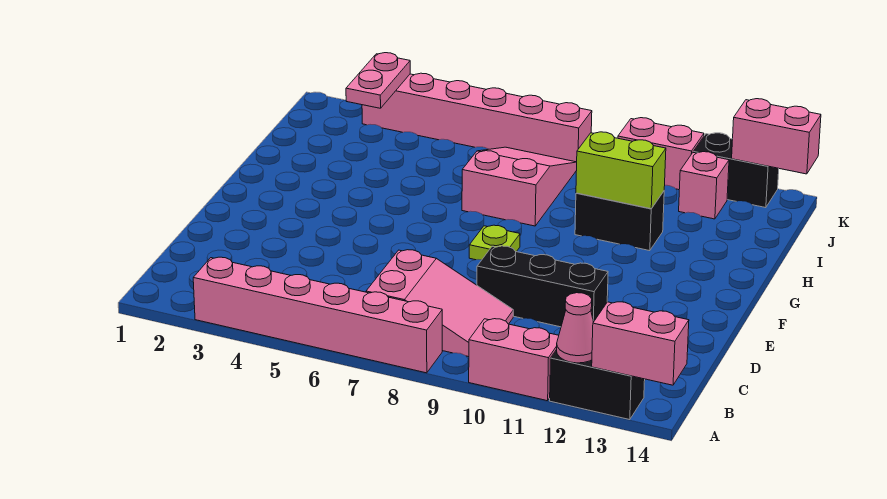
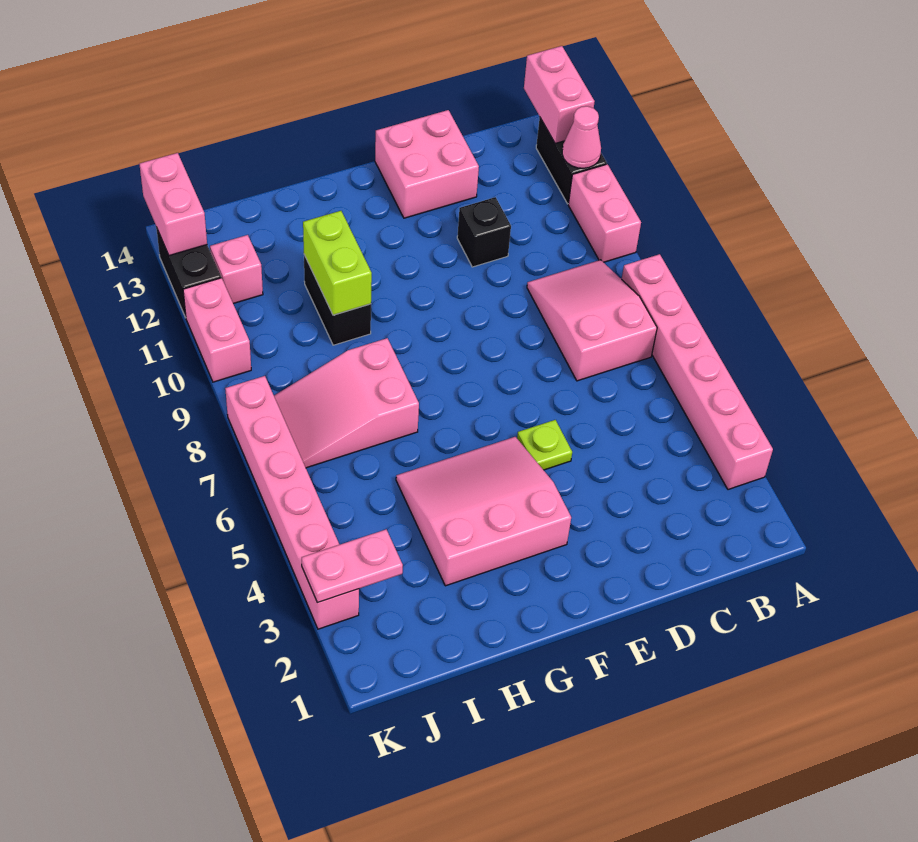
black brick D9:D11 level 1 -> black brick D11 level 1
none -> pink brick D13:E14 level 1
none -> pink slope F3:H5 level 1 top 3
lime plate F8 level 1 -> lime plate E5 level 1

